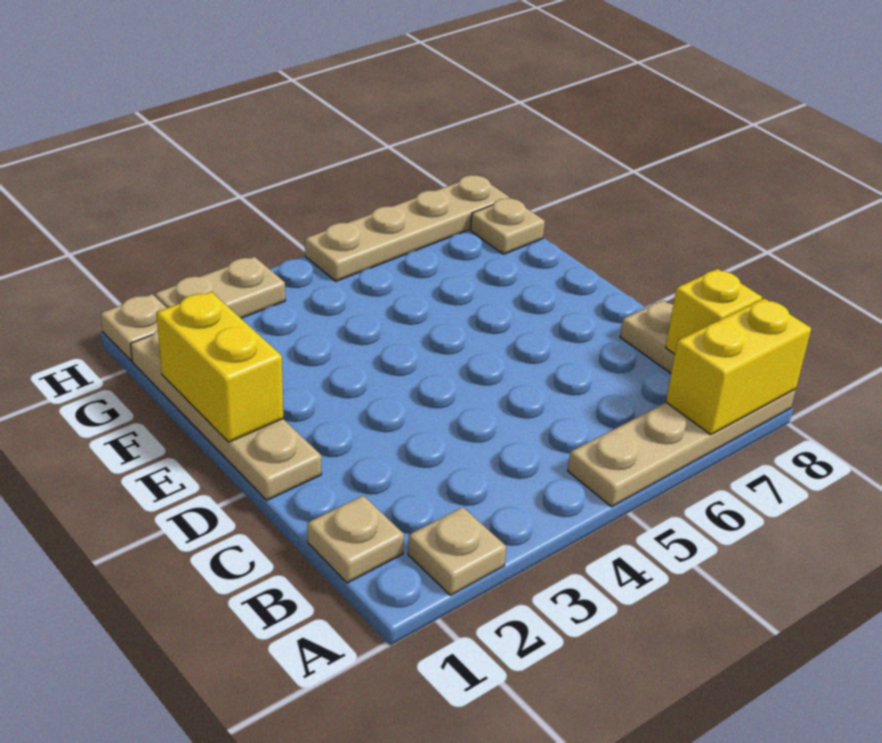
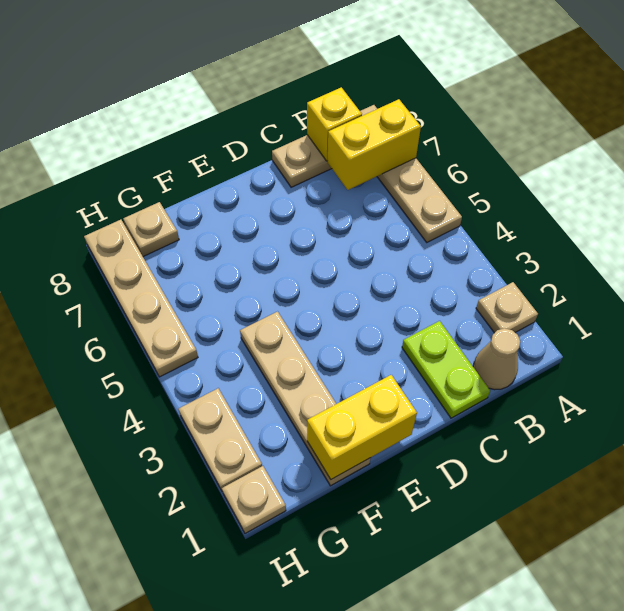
yellow brick A7:A8 level 2 -> yellow brick A7:B7 level 2
tan plate B1 level 1 -> tan cone B1 level 1
none -> lime plate C1:C2 level 1
tan plate D1:G1 level 1 -> tan plate F1:F4 level 1

